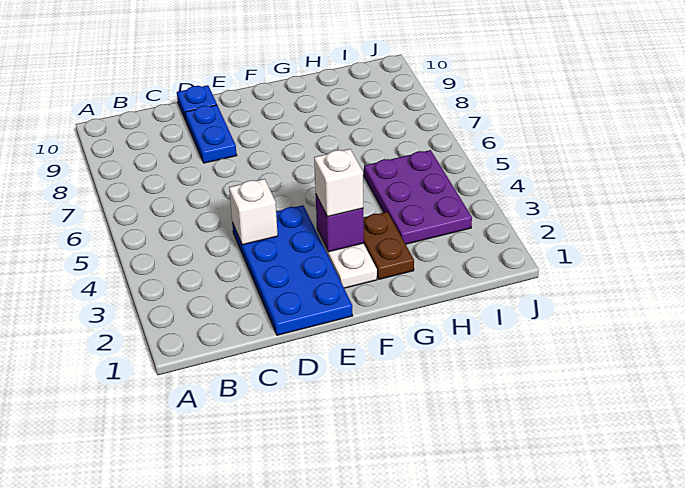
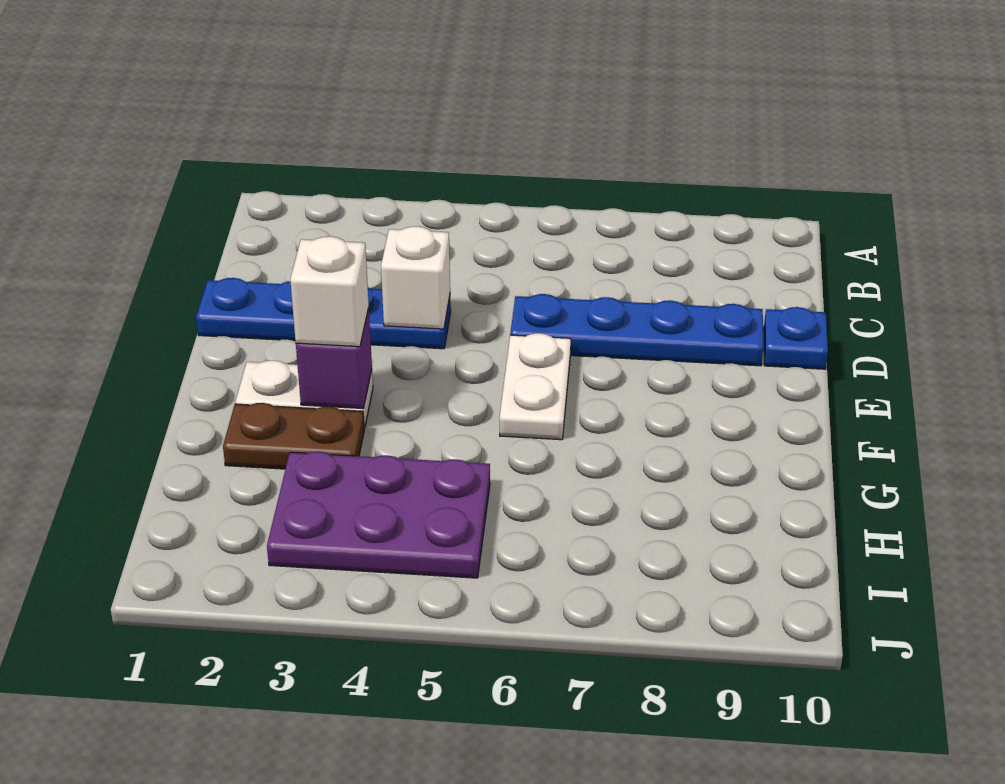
blue plate D1:E4 level 1 -> blue plate D1:D4 level 1
blue plate D8:D9 level 1 -> blue plate D6:D9 level 1
none -> white plate E6:F6 level 1

